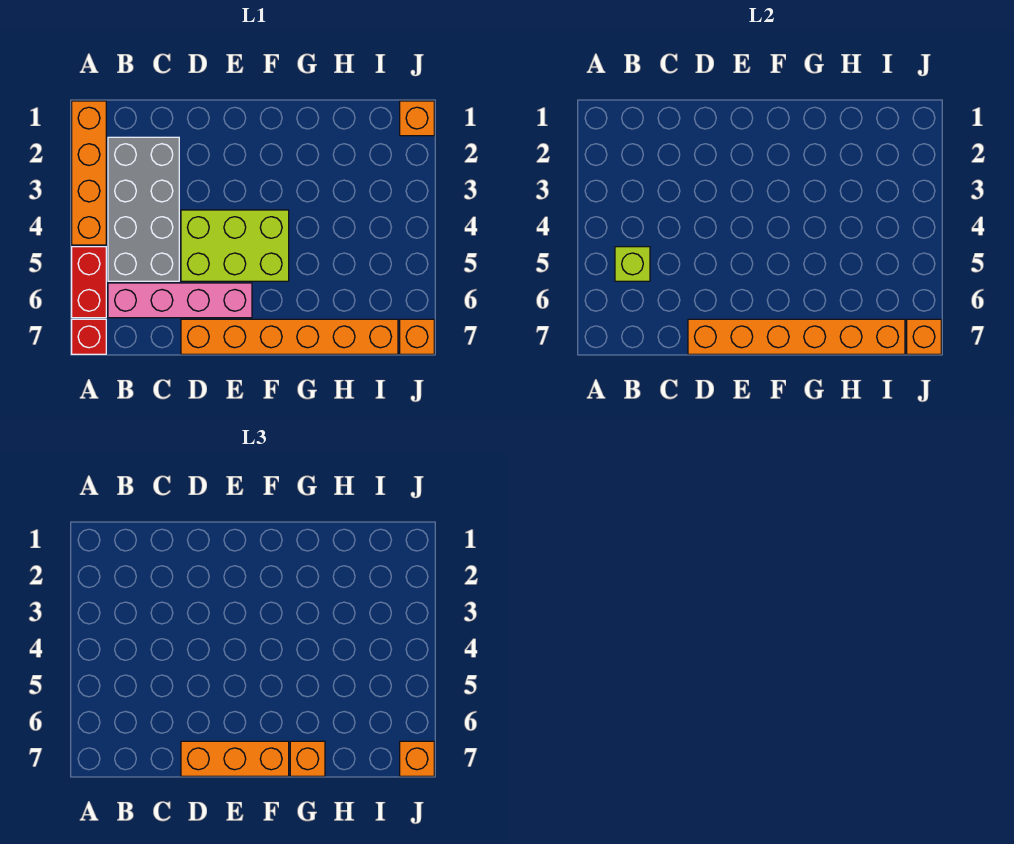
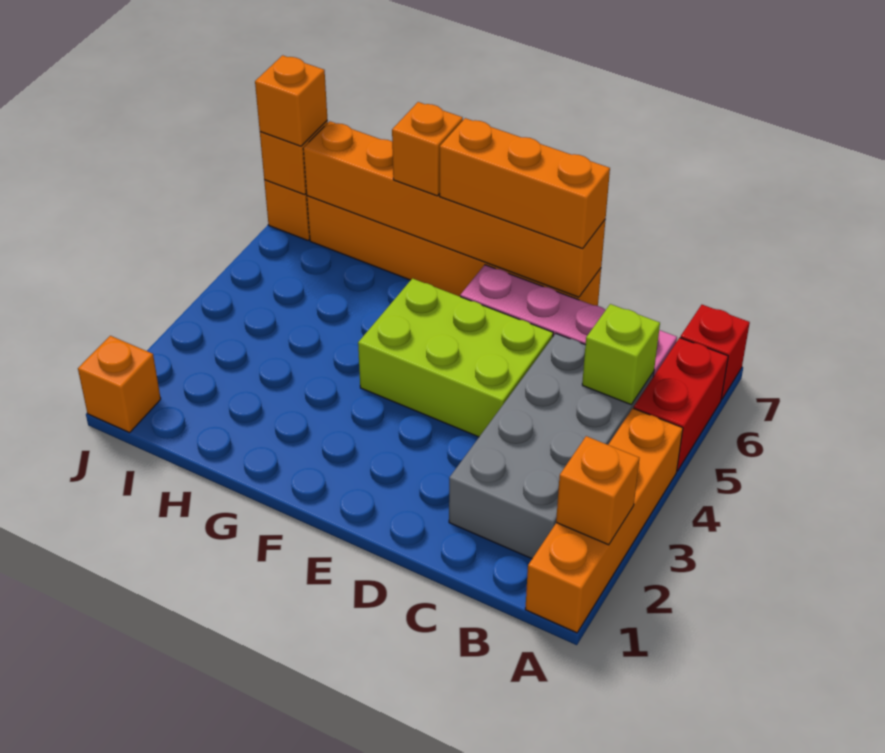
none -> orange brick A2 level 2

